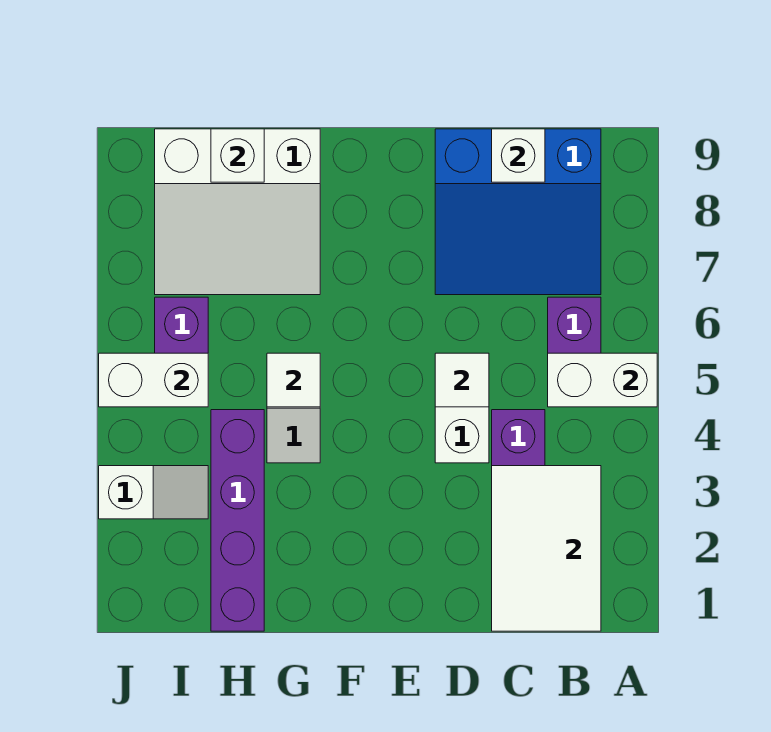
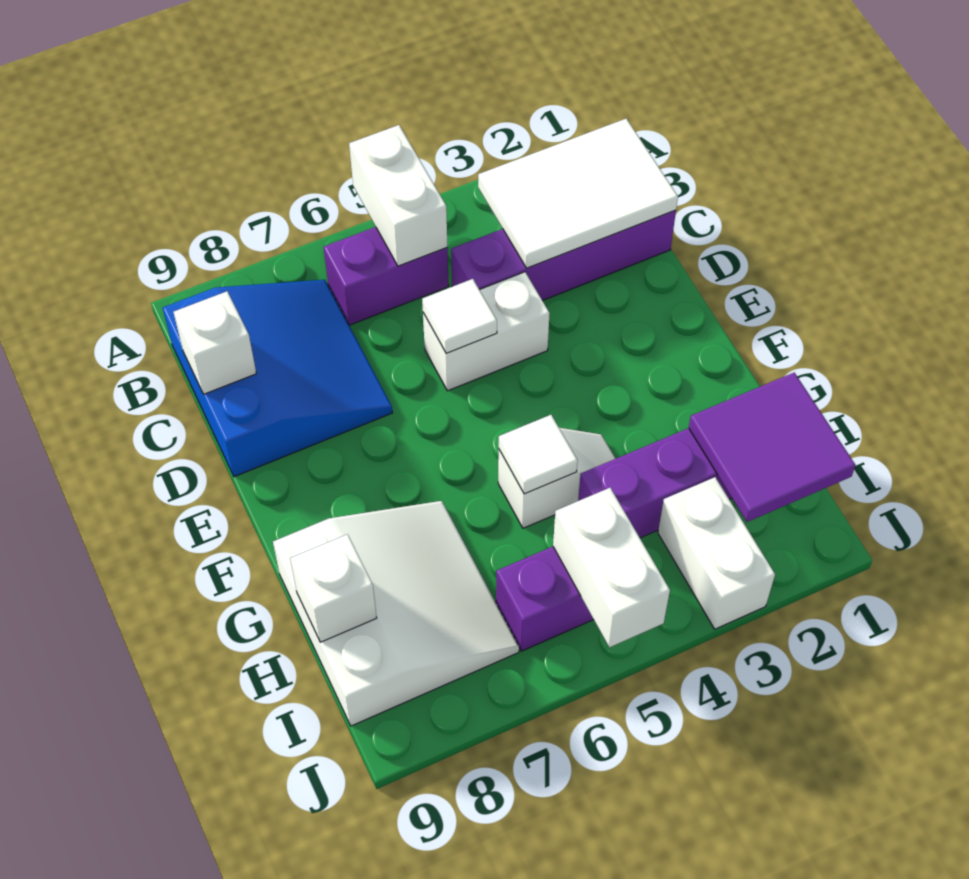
none -> purple tile H1:I2 level 2
white slope I3:J3 level 1 top J -> white brick I3:J3 level 1

